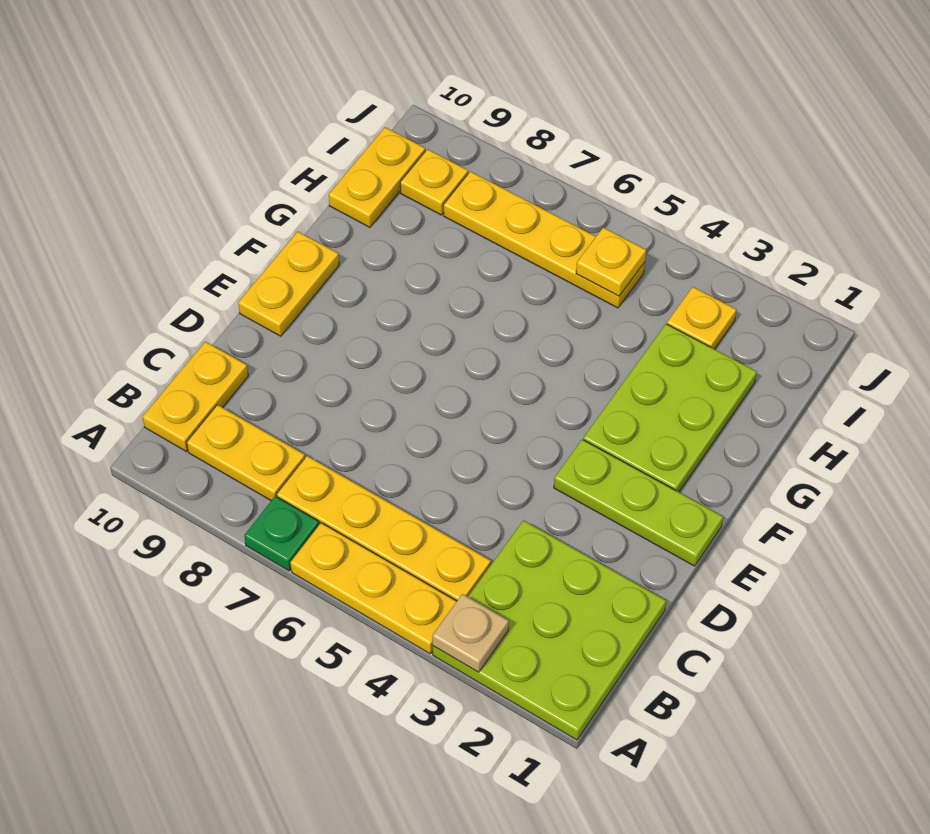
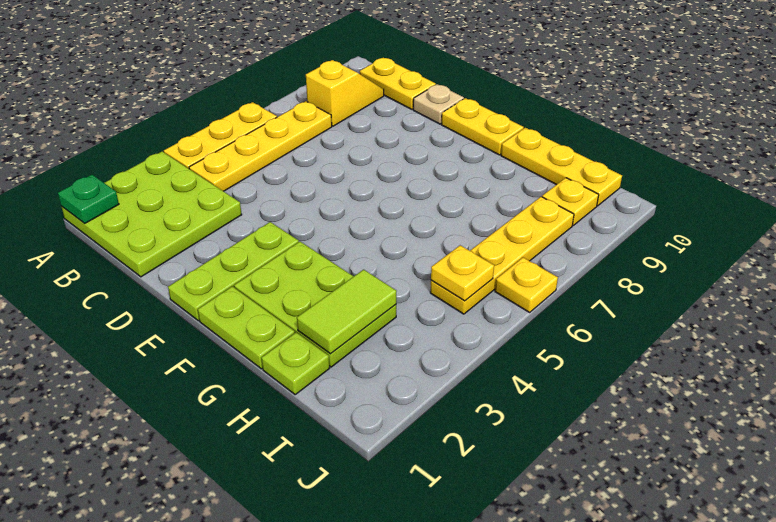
tan plate A3 level 2 -> tan plate D10 level 1
green plate A7 level 1 -> green plate A1 level 2
yellow plate B8:B9 level 1 -> yellow slope B8:B9 level 1 top 8
none -> lime plate F1:G1 level 1
none -> lime plate H1 level 1
none -> lime tile H2:H3 level 2
yellow plate H10:I10 level 1 -> yellow plate G10:I10 level 1
yellow plate I3 level 1 -> yellow plate J6 level 1

